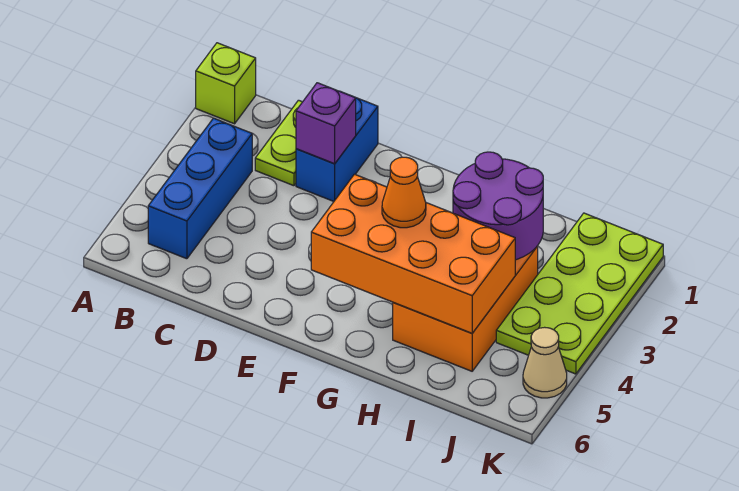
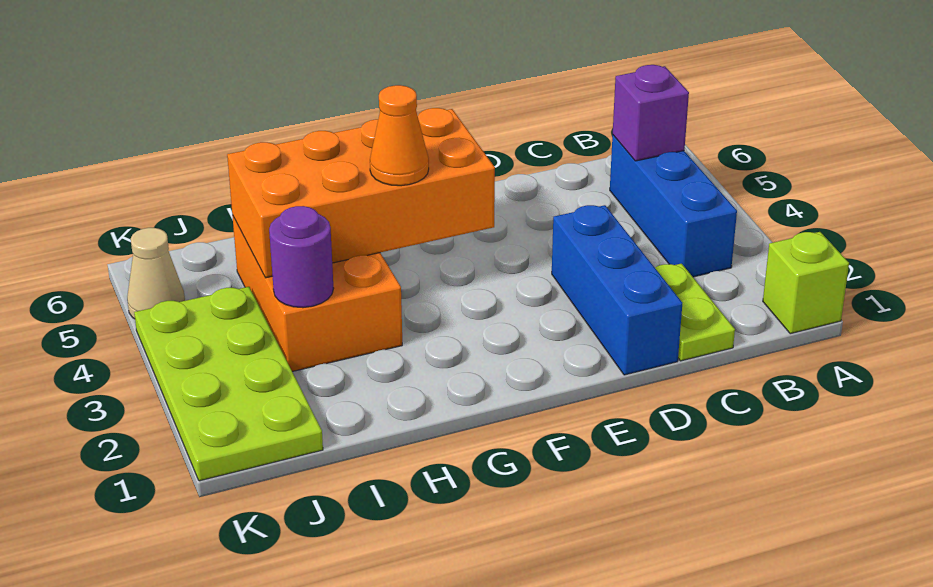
blue brick D1:D2 level 1 -> blue brick D1:D3 level 1
purple brick D2 level 2 -> purple brick B5 level 2
purple round brick H2:I3 level 2 -> purple round brick I3 level 2

